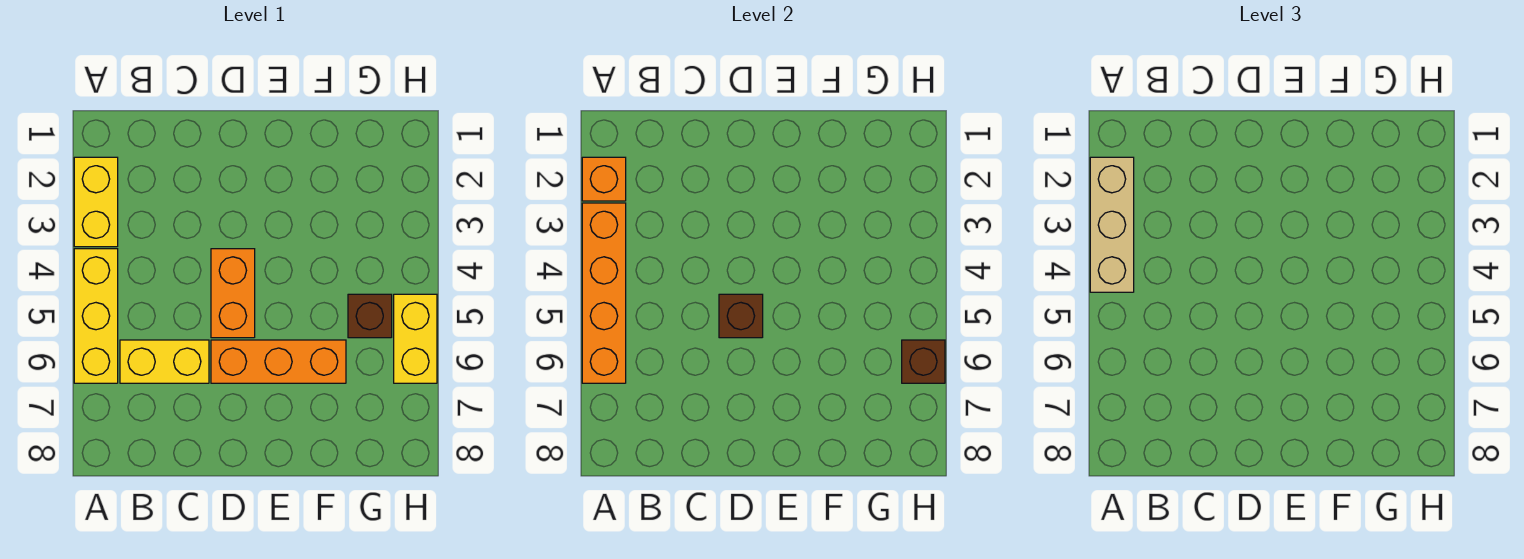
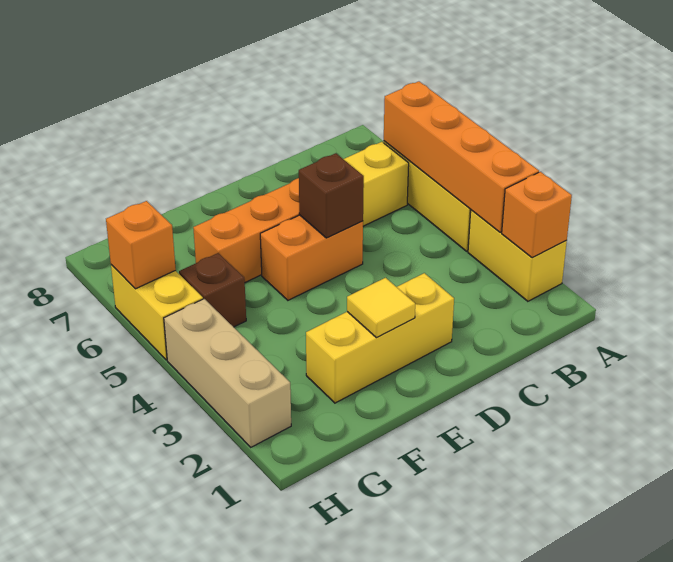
tan brick A2:A4 level 3 -> tan brick H2:H4 level 1
none -> yellow brick D2:F2 level 1
orange brick D4:D5 level 1 -> orange brick D5:E5 level 1
none -> yellow tile E2 level 2
brown brick H6 level 2 -> orange brick H6 level 2

